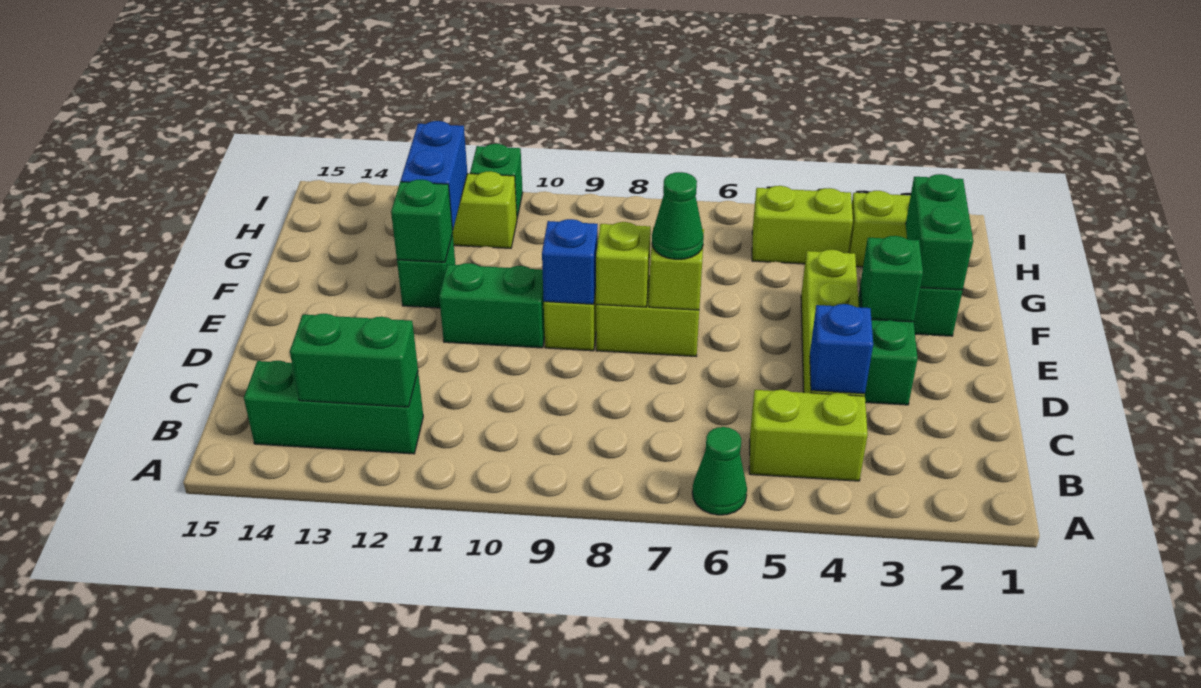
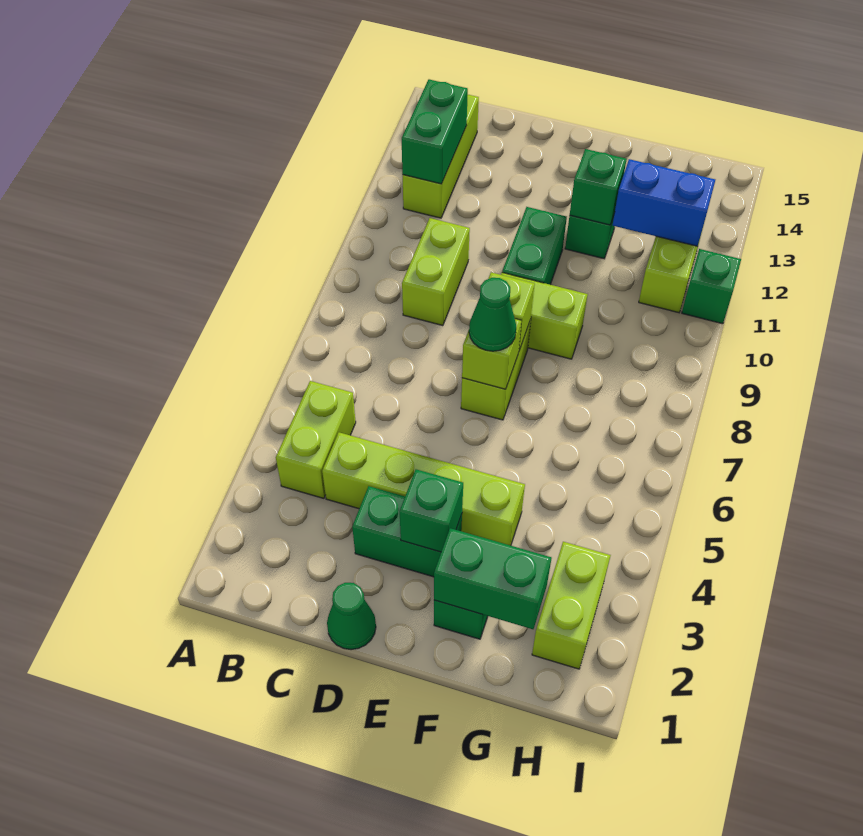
green cone A6 level 1 -> green cone D1 level 1
green brick B12:B14 level 1 -> lime brick B12:B14 level 1
blue brick C4 level 2 -> none
blue brick E9 level 2 -> none
lime brick H4:H5 level 1 -> lime brick C9:C10 level 1

